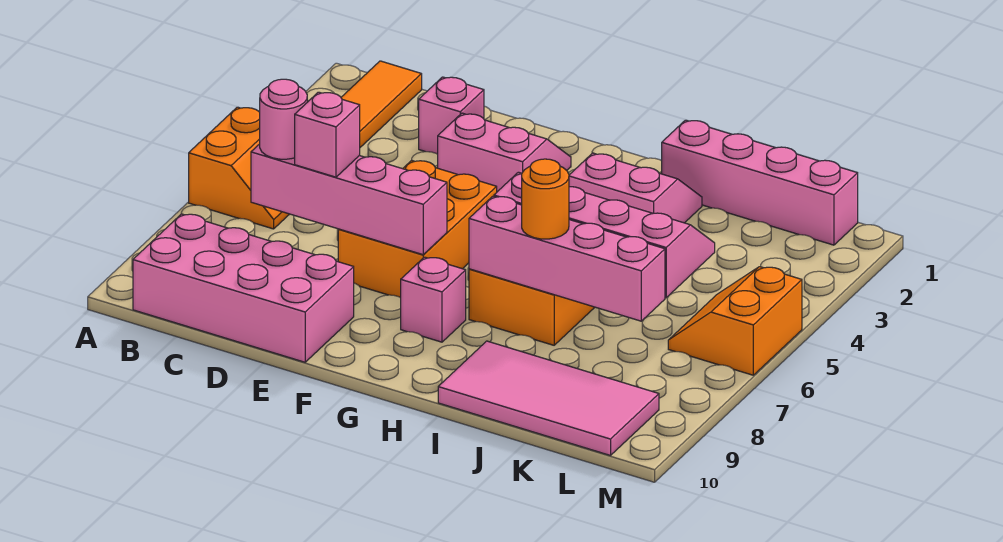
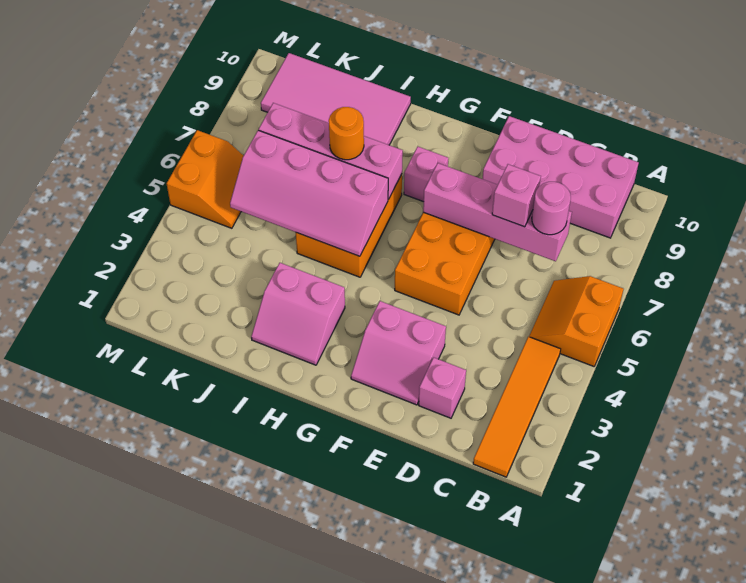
pink brick I1:L1 level 1 -> none

